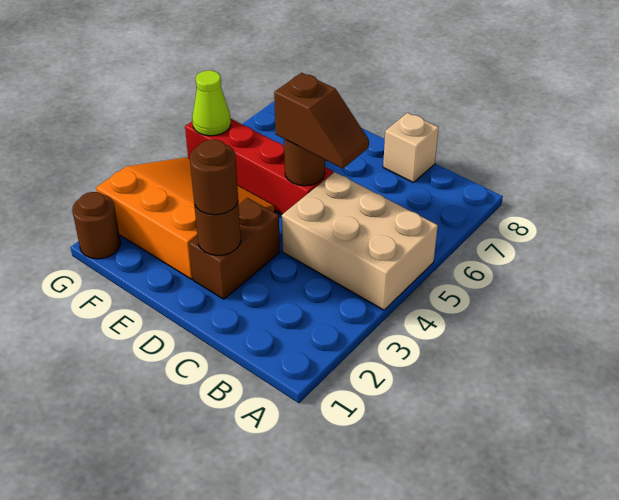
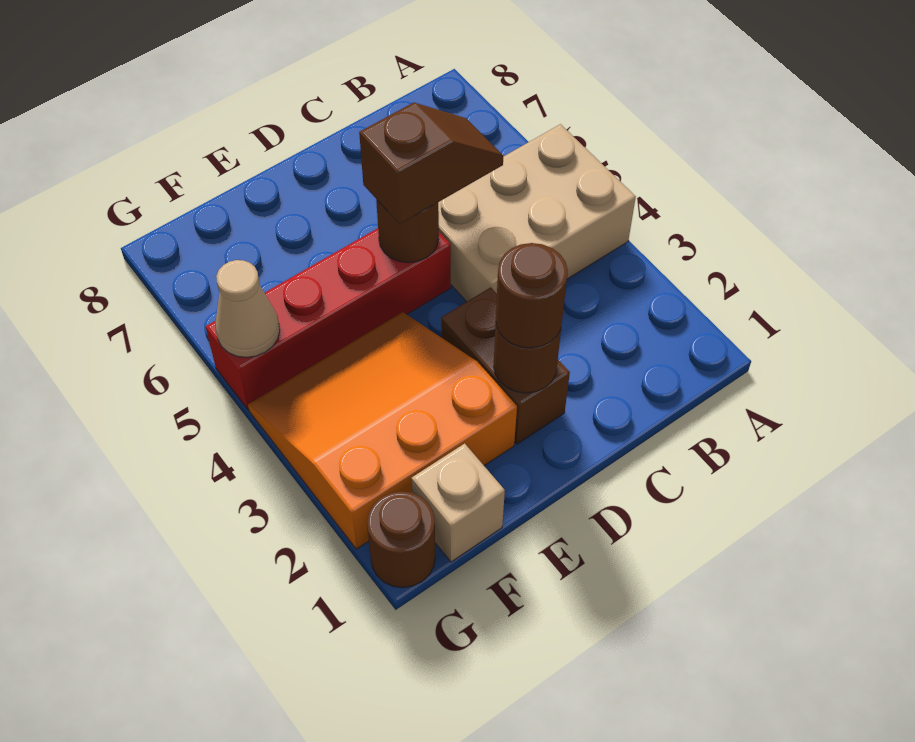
tan brick C8 level 1 -> tan brick F1 level 1
lime cone G5 level 2 -> tan cone G5 level 2

